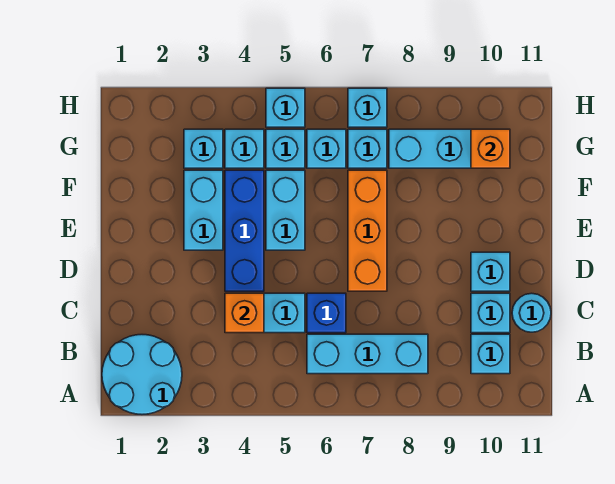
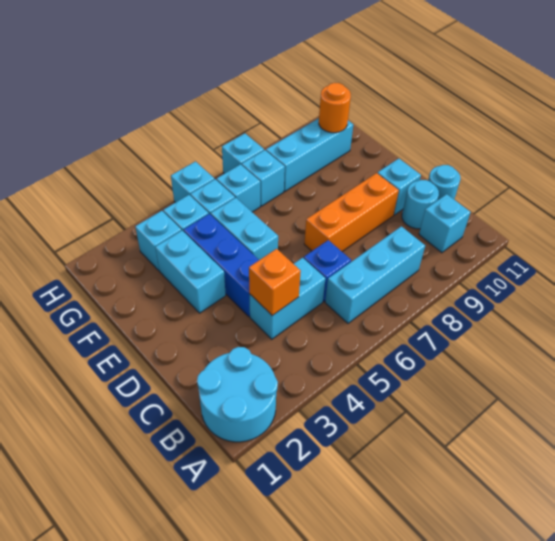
cyan brick C10 level 1 -> cyan round brick C10 level 1
orange brick D7:F7 level 1 -> orange brick D7:D9 level 1
orange brick G10 level 2 -> orange round brick G10 level 2

